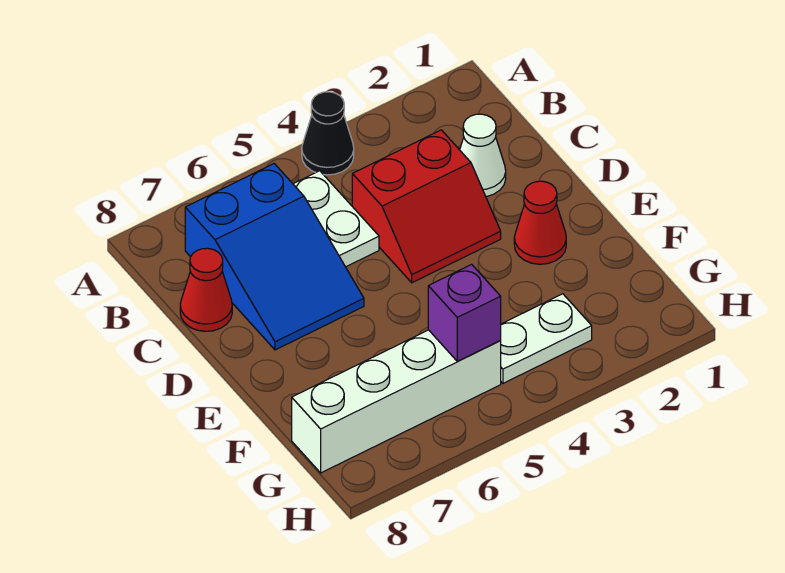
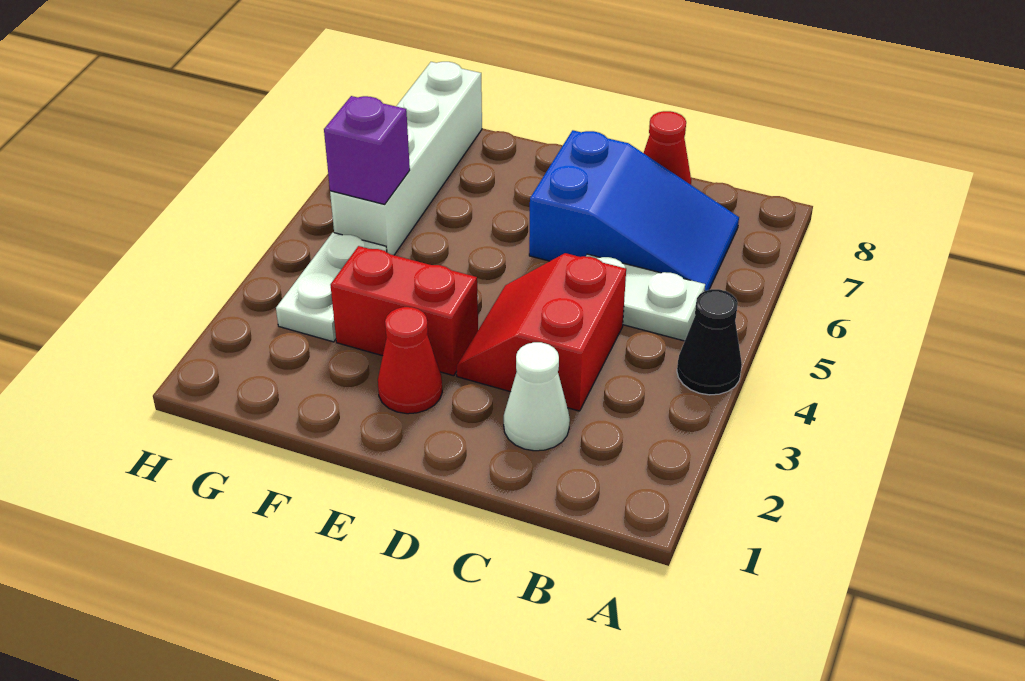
blue slope B6:D7 level 1 top B -> blue slope B6:D7 level 1 top D
none -> red brick E3:F3 level 1

